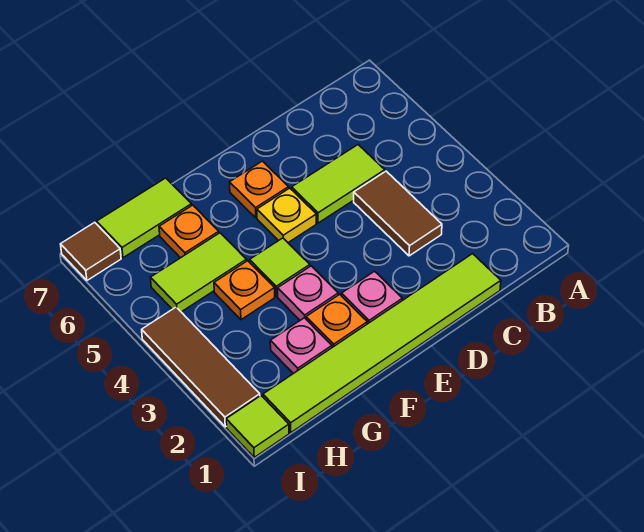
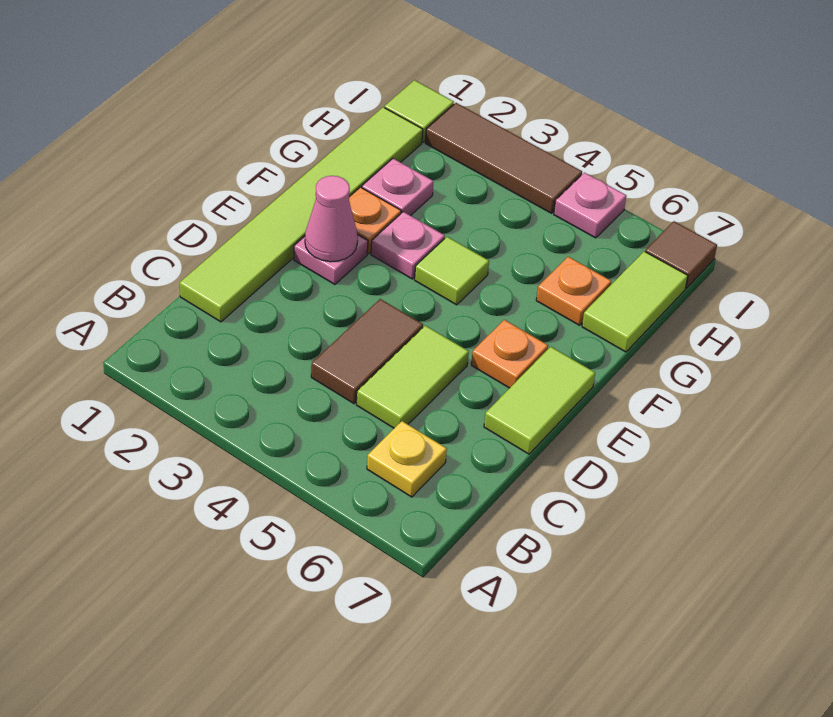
brown tile C3:C4 level 1 -> brown tile C4:D4 level 1
none -> pink cone E2 level 2
yellow plate E5 level 1 -> yellow plate B6 level 1
orange plate G4 level 1 -> none
lime tile G5:H5 level 1 -> lime tile D7:E7 level 1
none -> pink plate I5 level 1

